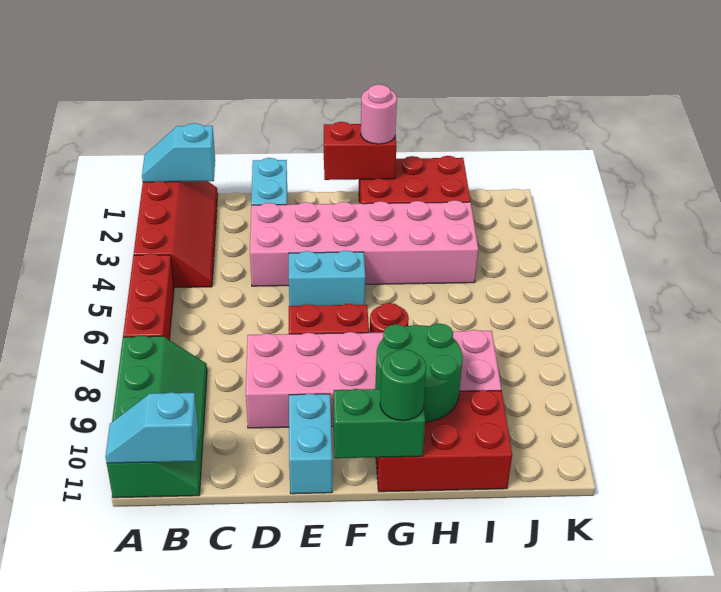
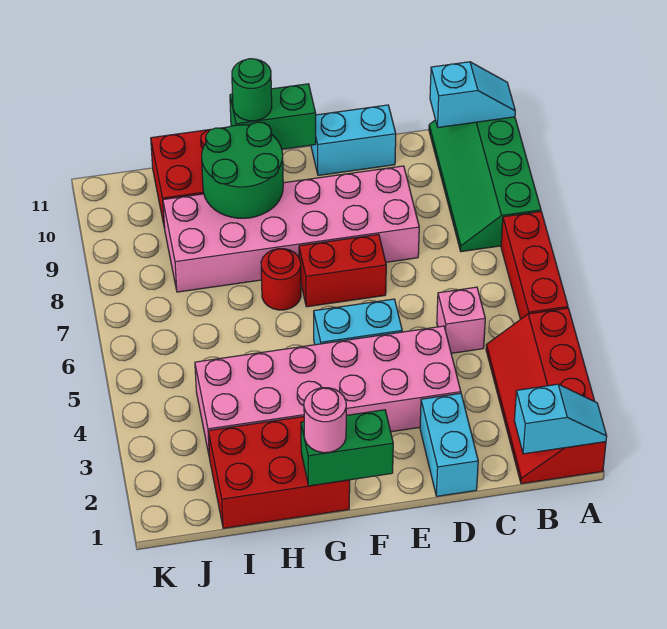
none -> pink brick C5 level 1
cyan brick E10:E11 level 1 -> cyan brick D11:E11 level 1
red brick F1:G1 level 2 -> green brick F1:G1 level 2

